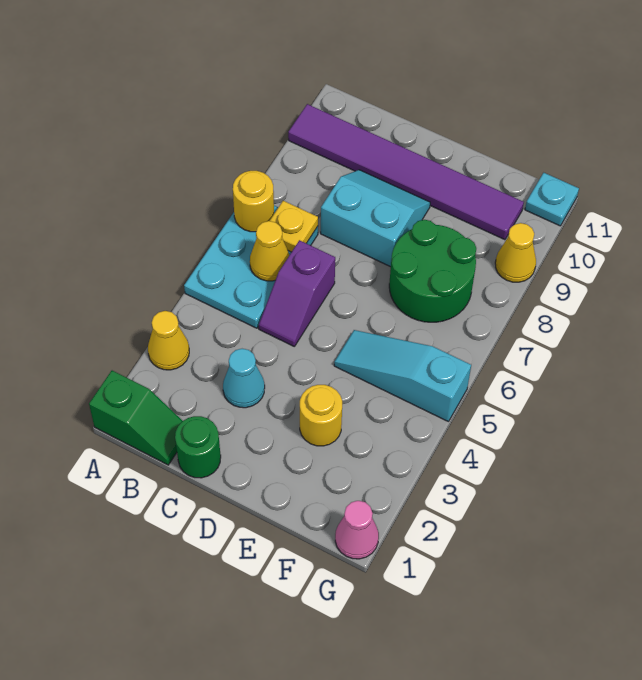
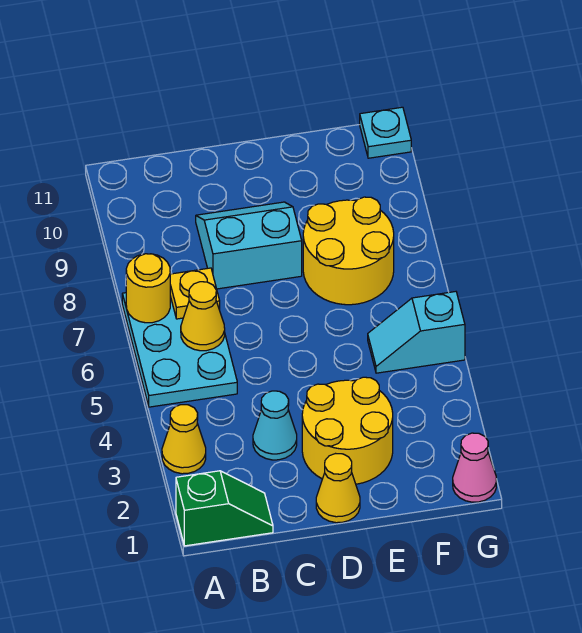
purple tile A10:F10 level 1 -> none
green round brick C1 level 1 -> none
purple slope C5:C6 level 1 top 6 -> none
yellow round brick E3 level 1 -> yellow round brick D2:E3 level 1
cyan slope E5:G5 level 1 top G -> cyan slope F5:G5 level 1 top G
green round brick E7:F8 level 1 -> yellow round brick E7:F8 level 1
yellow cone G9 level 1 -> yellow cone D1 level 1

